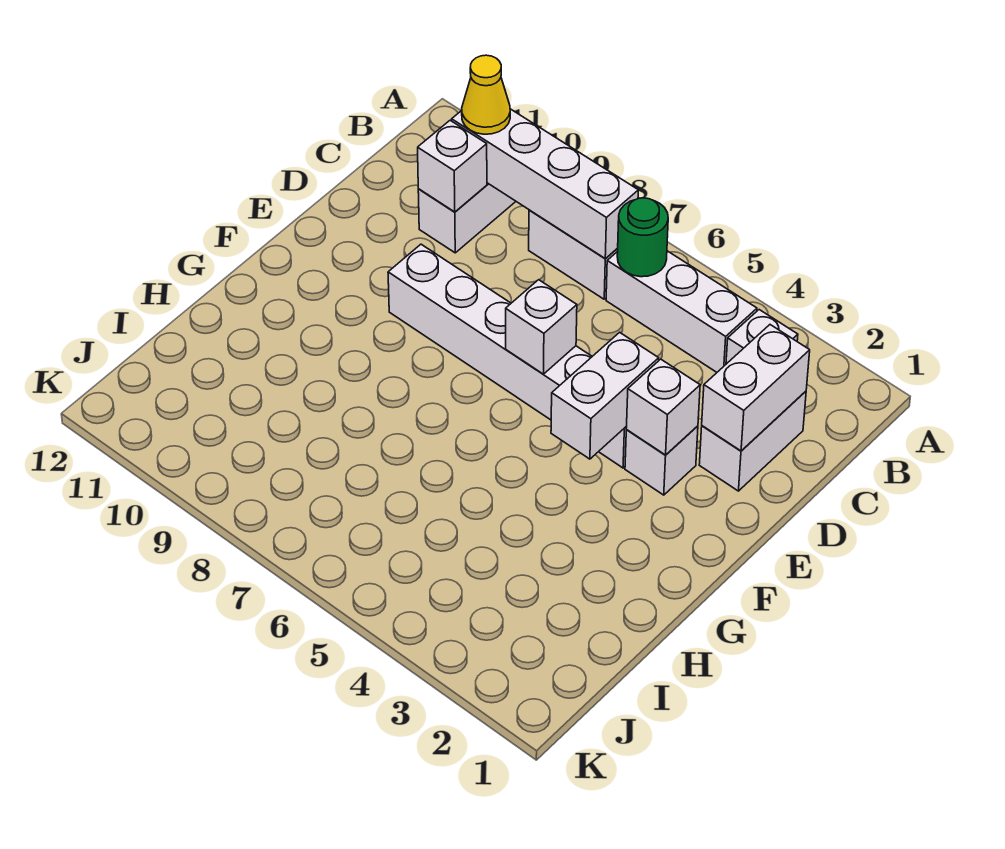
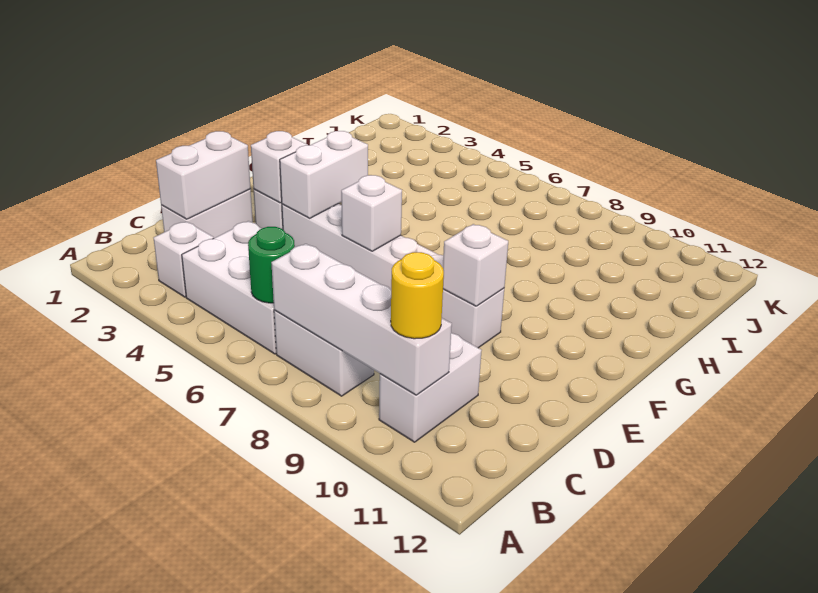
white brick B4:B6 level 1 -> white brick B4:C6 level 1
yellow cone B10 level 3 -> yellow round brick B10 level 3
white brick C10 level 2 -> white brick E9 level 2

